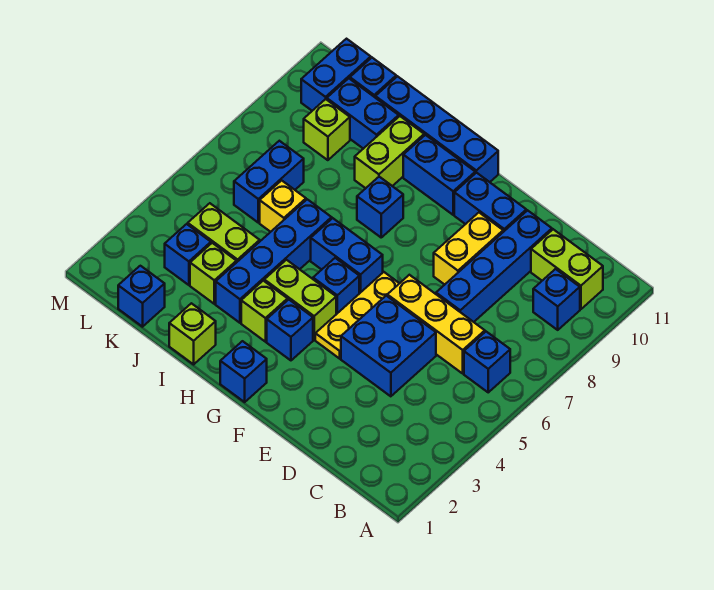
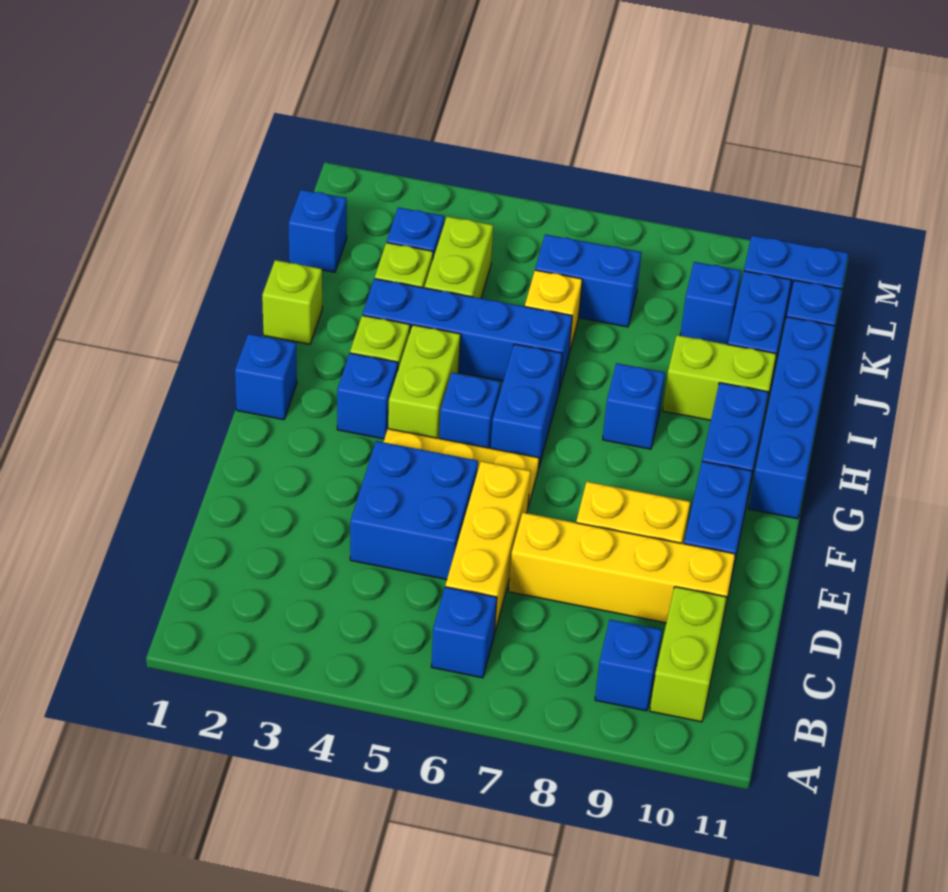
blue brick D7:D10 level 1 -> yellow brick D7:D10 level 1
lime brick K9 level 1 -> blue brick K9 level 1

